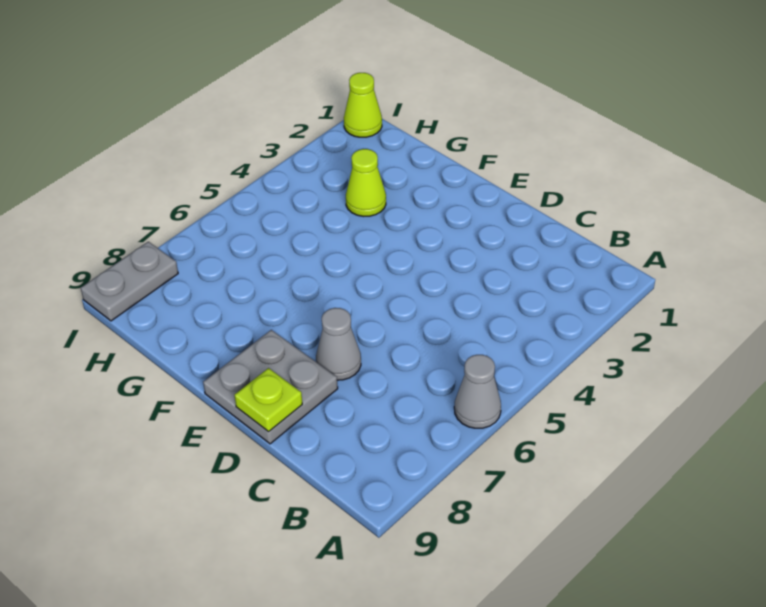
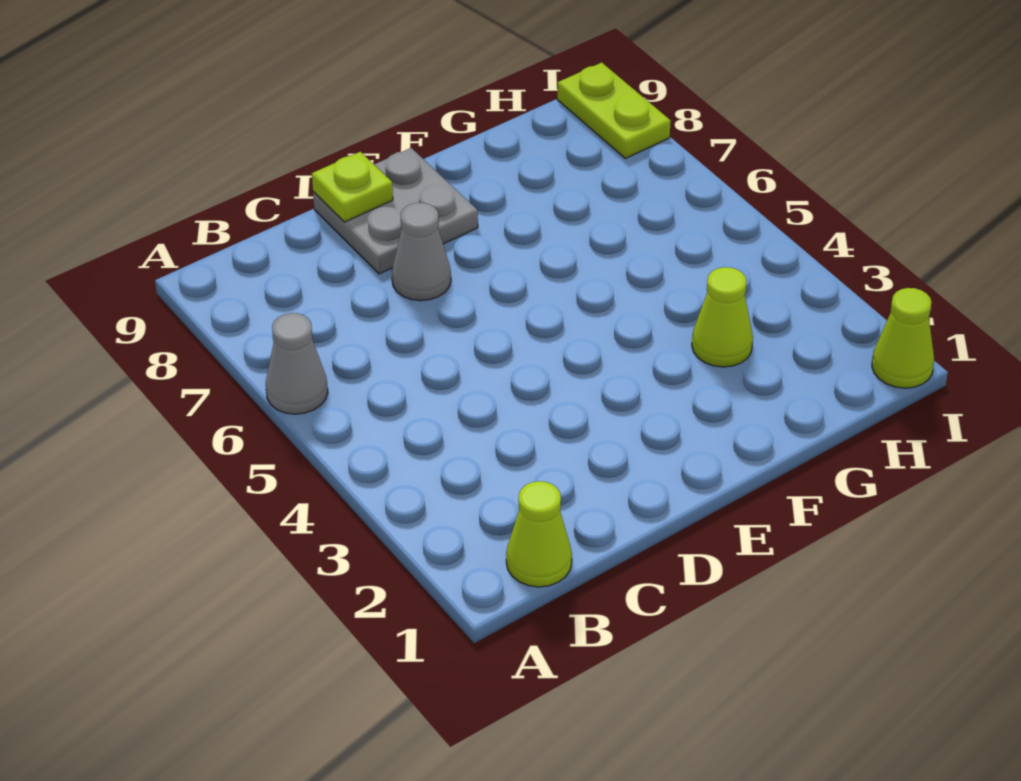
none -> lime cone B1 level 1
grey plate I8:I9 level 1 -> lime plate I8:I9 level 1

